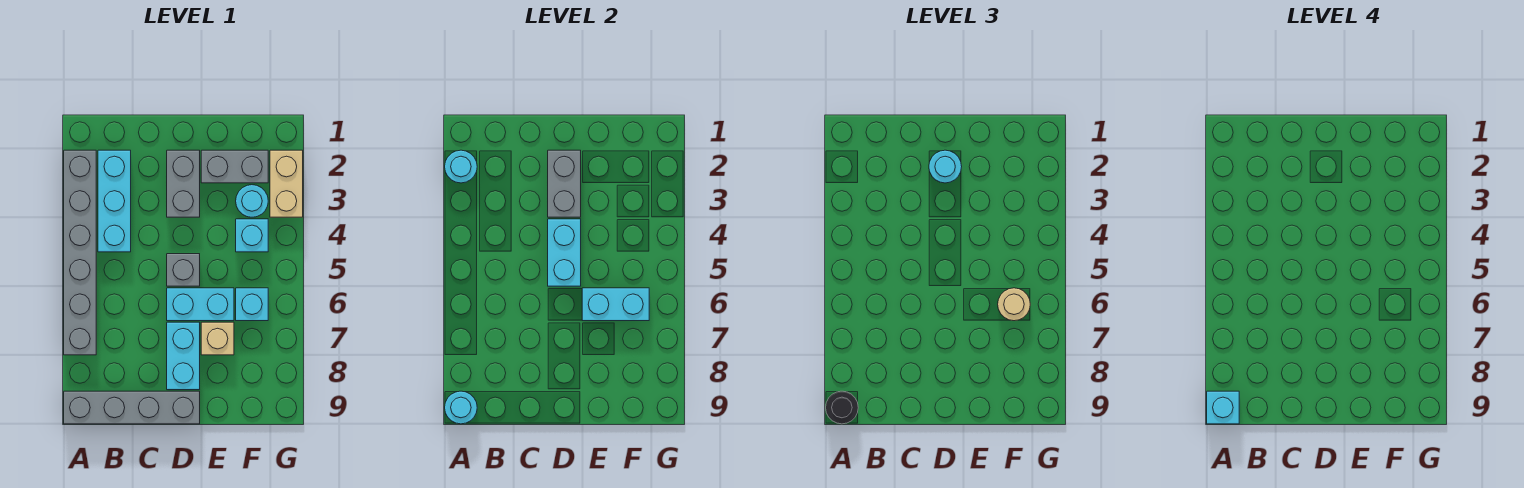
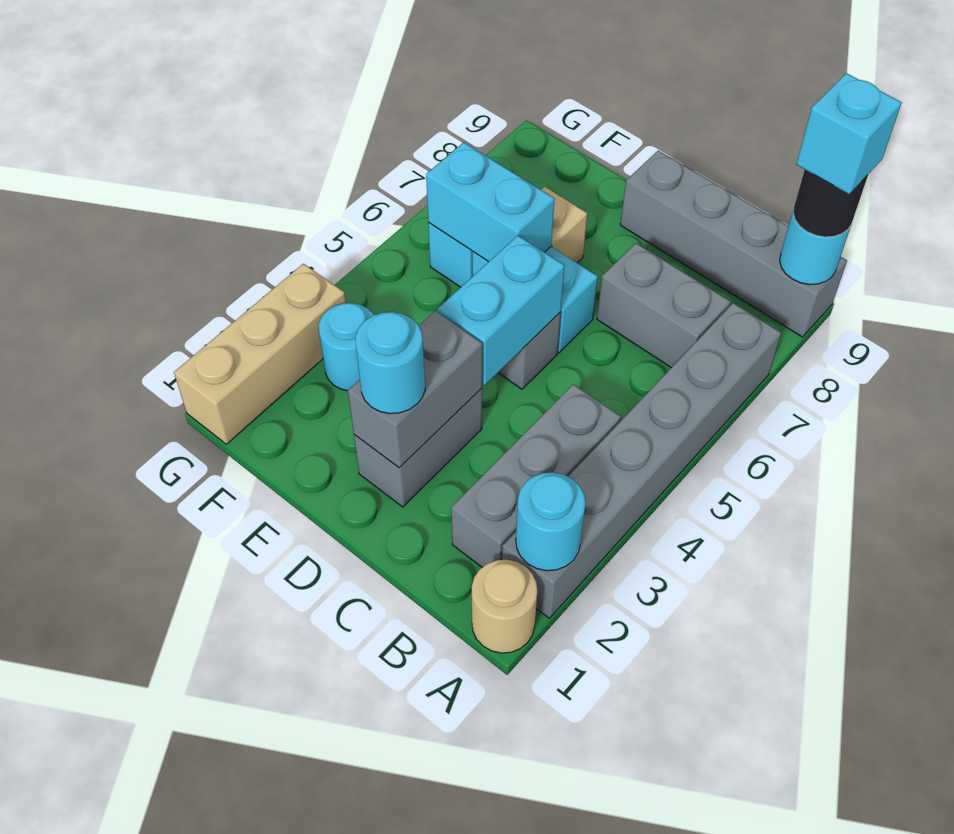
cyan brick B2:B4 level 1 -> grey brick B2:B4 level 1
cyan brick D7:D8 level 1 -> none
grey brick E2:F2 level 1 -> grey brick B7:C7 level 1
cyan brick F4 level 1 -> none
tan round brick F6 level 3 -> tan round brick A1 level 1
tan brick G2:G3 level 1 -> tan brick G1:G3 level 1

